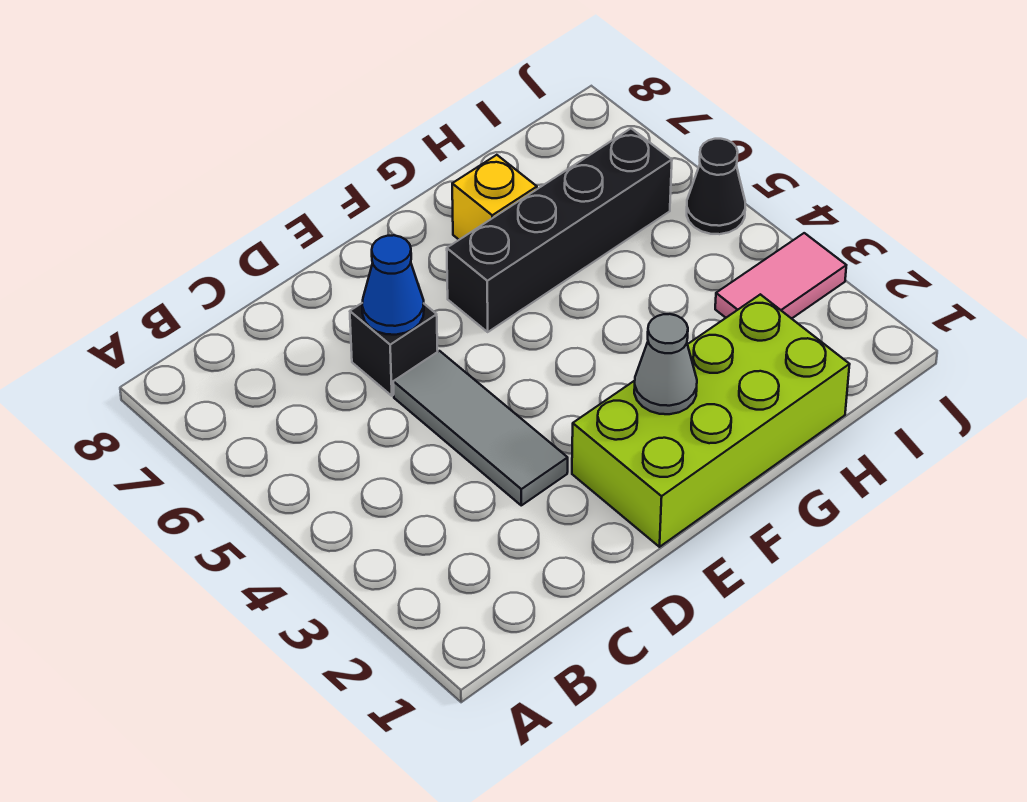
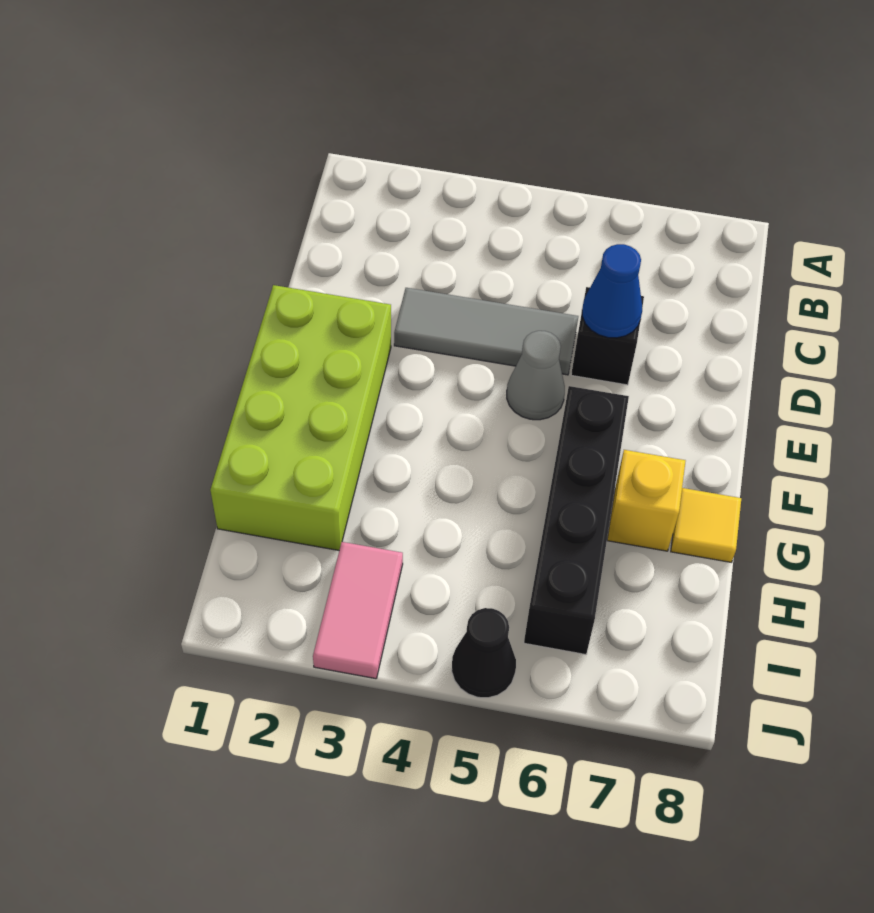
grey cone F2 level 2 -> grey cone E5 level 1
none -> yellow tile G8 level 1

